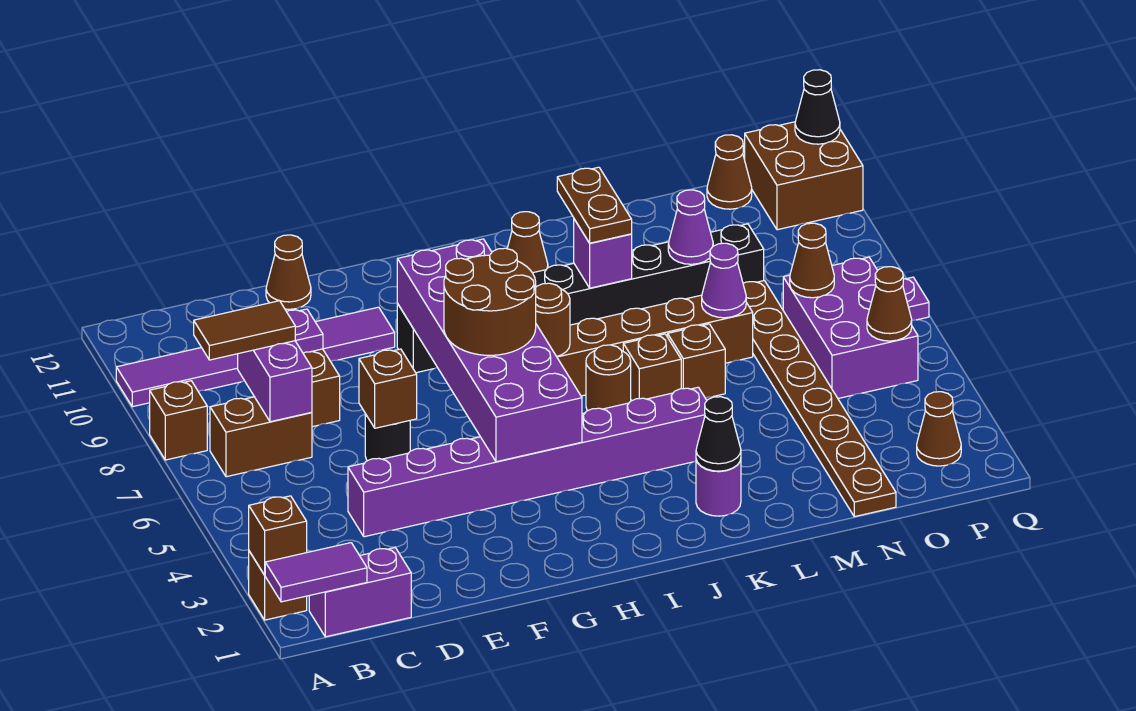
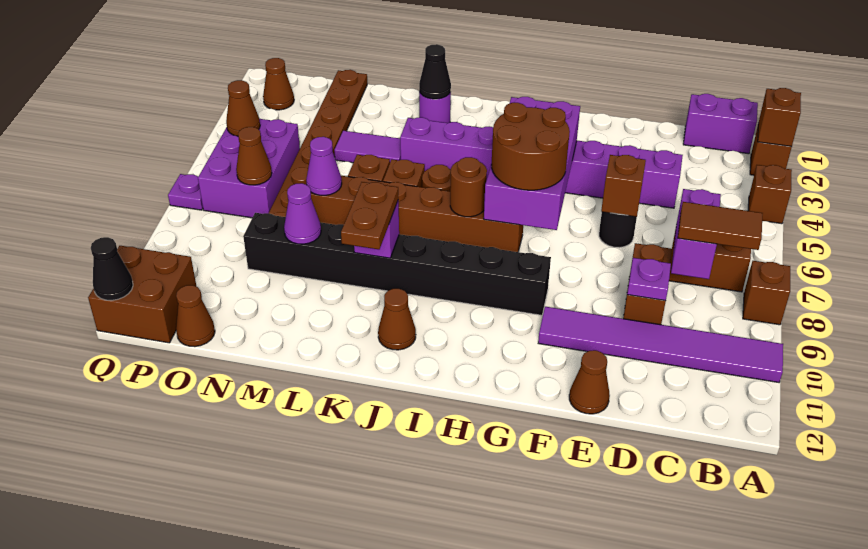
purple tile A1:B1 level 2 -> purple tile L4:M4 level 1
none -> brown brick A4 level 1
purple brick G4:H9 level 2 -> purple brick G4:H7 level 2

